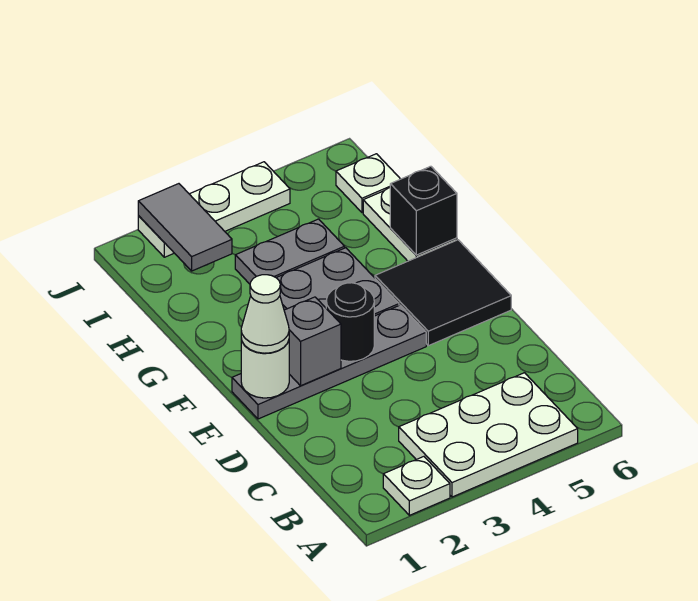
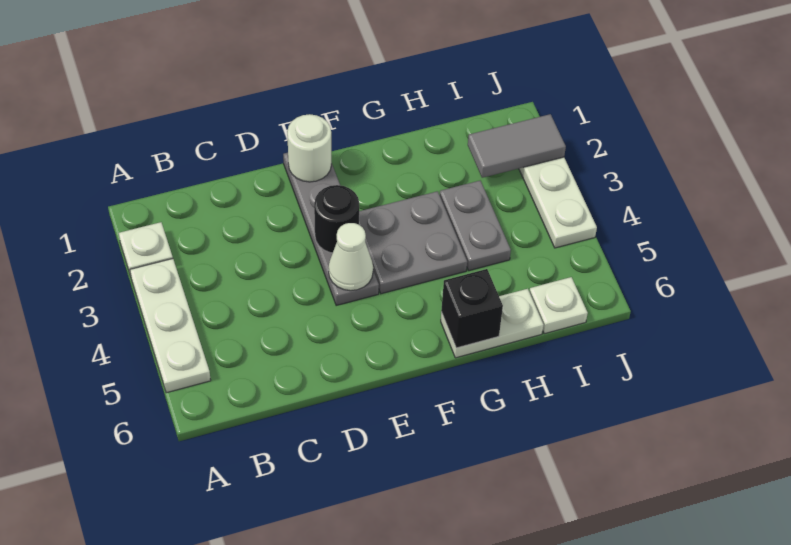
white plate A3:B5 level 1 -> white plate A3:A5 level 1
white cone E1 level 3 -> white cone E4 level 2
grey brick E2 level 2 -> none
black tile E5:F6 level 1 -> none

